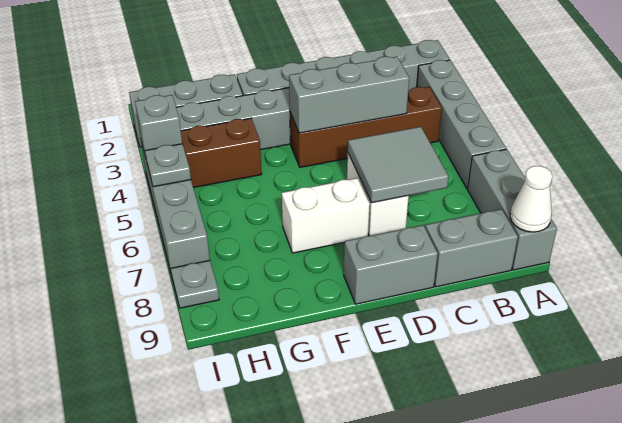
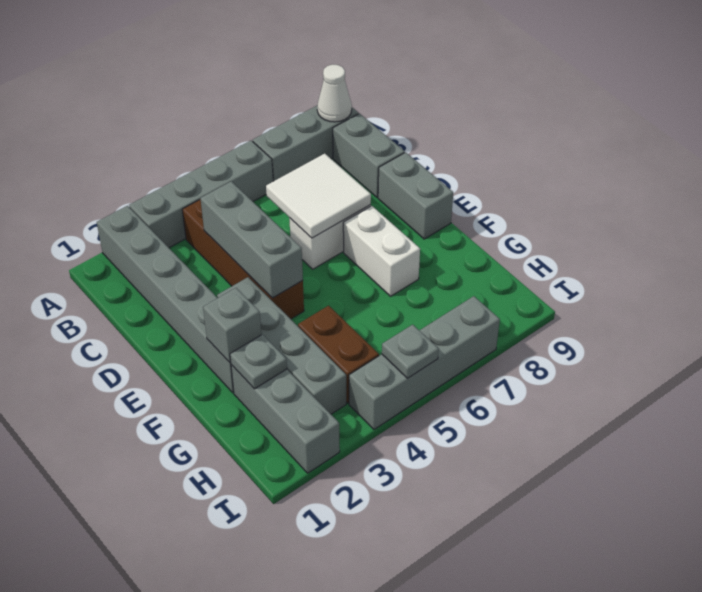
grey tile C6:D7 level 2 -> white tile C6:D7 level 2
grey brick I4 level 2 -> grey brick F2 level 2
grey plate I8 level 1 -> grey plate G2 level 2

